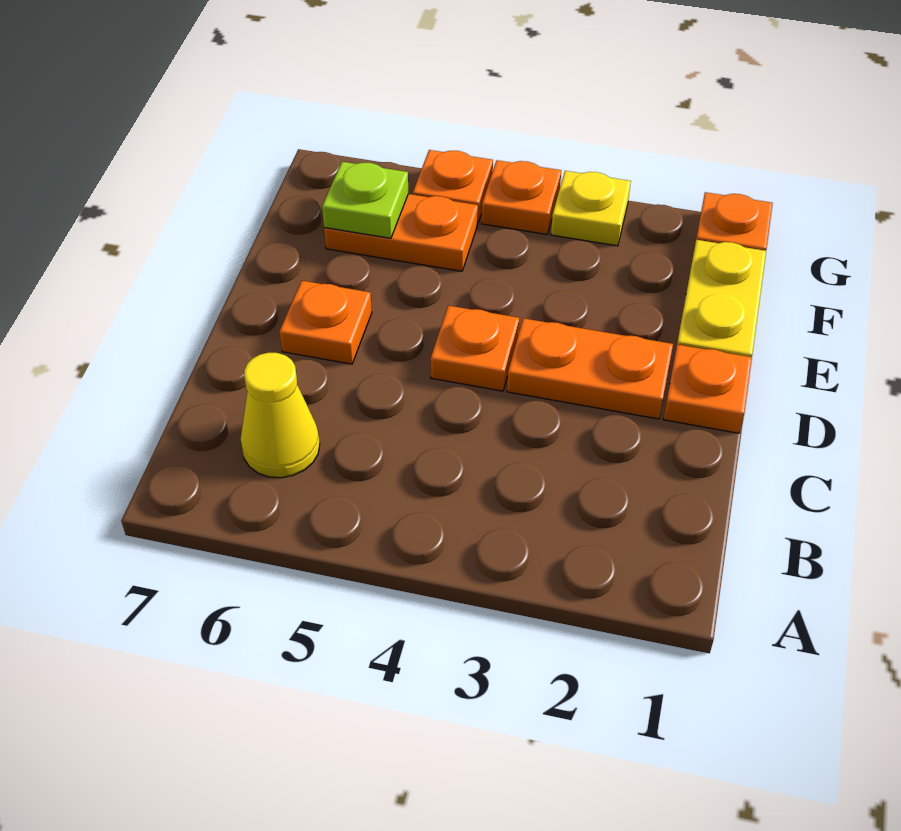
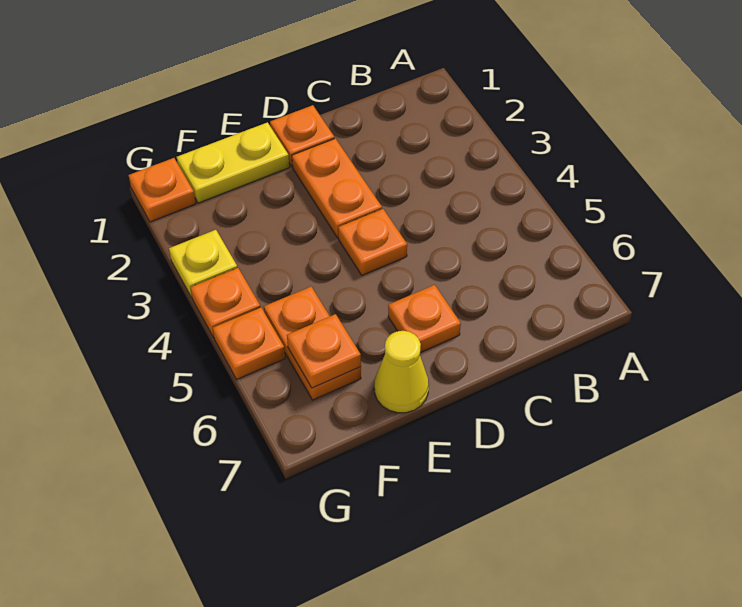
yellow cone B6 level 1 -> yellow cone E7 level 1
lime plate F6 level 2 -> orange plate F6 level 2

